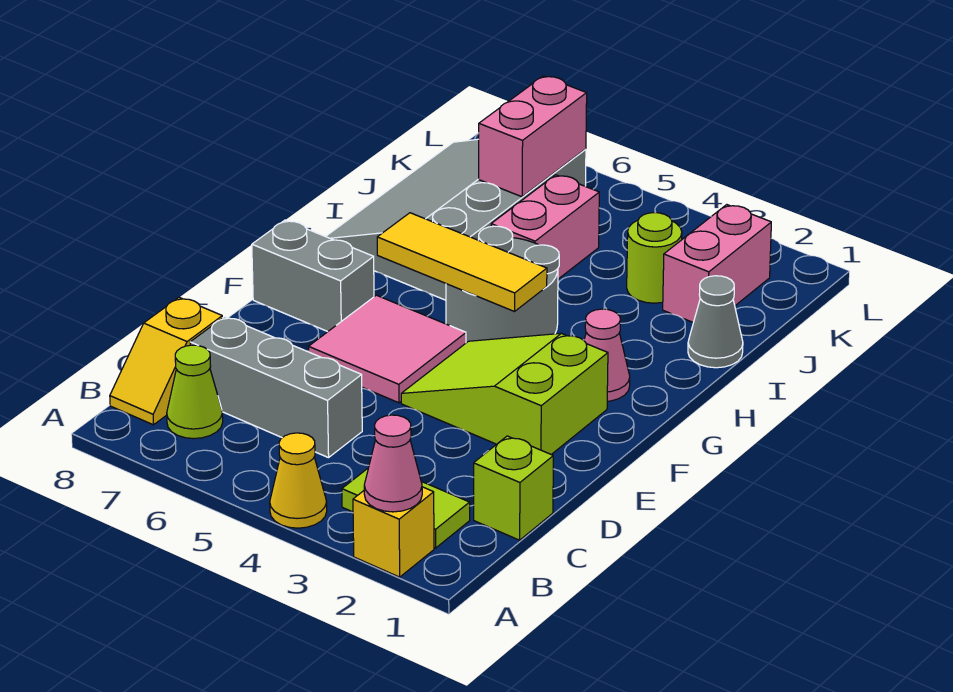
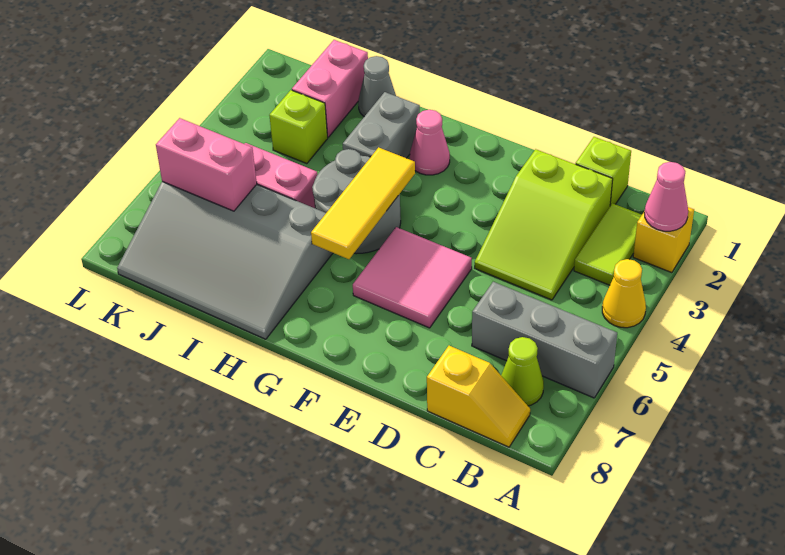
grey brick C5:C7 level 1 -> grey brick A6:C6 level 1
lime slope E2:F4 level 1 top 2 -> lime slope C2:D4 level 1 top 2
grey brick F7:F8 level 1 -> grey brick H2:H3 level 1
pink brick J2:K2 level 1 -> pink brick J1:J2 level 1
lime round brick J3 level 1 -> lime brick J3 level 1

